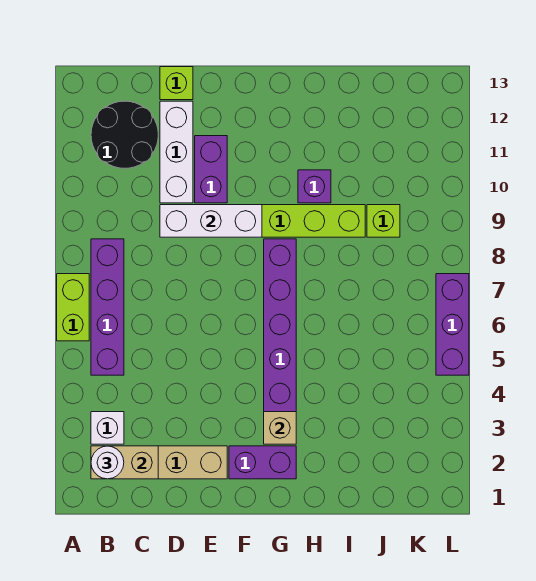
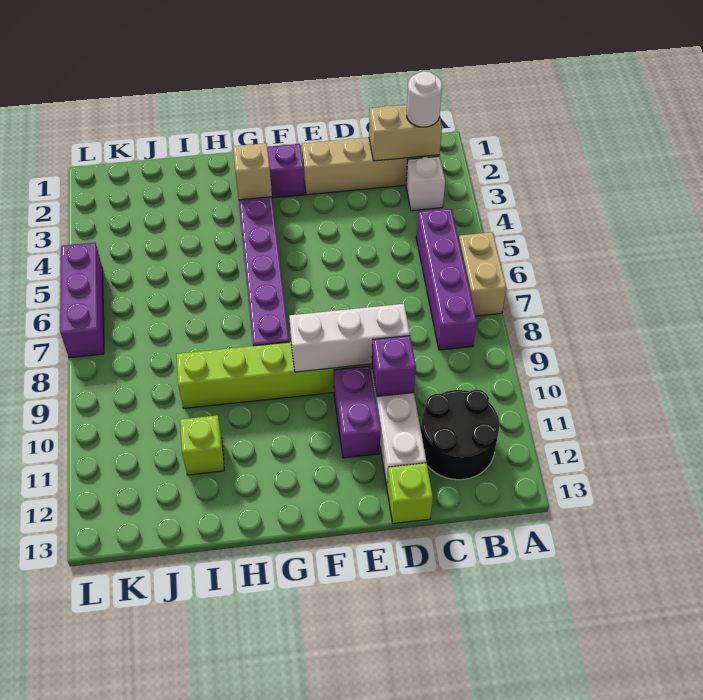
lime brick A6:A7 level 1 -> tan brick A6:A7 level 1
purple brick H10 level 1 -> purple brick D10 level 2
lime brick J9 level 1 -> lime brick I11 level 1

